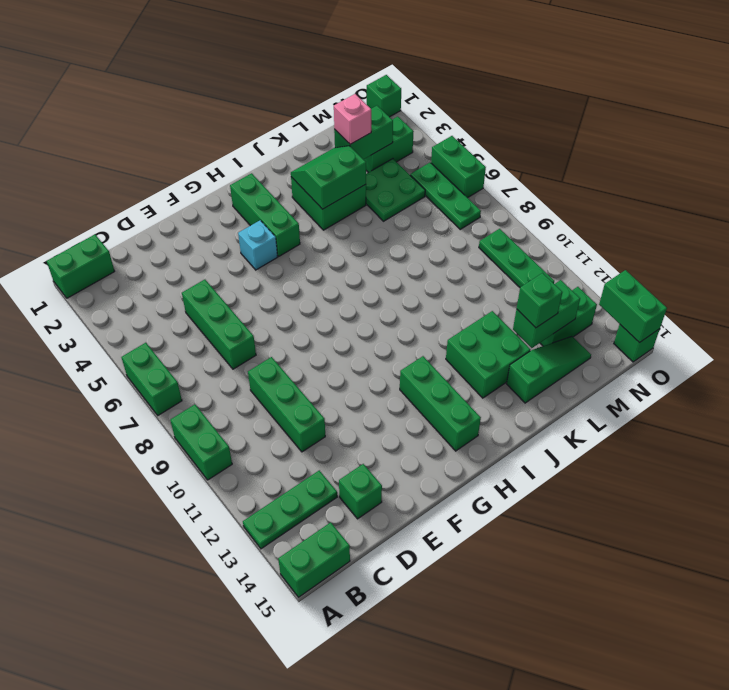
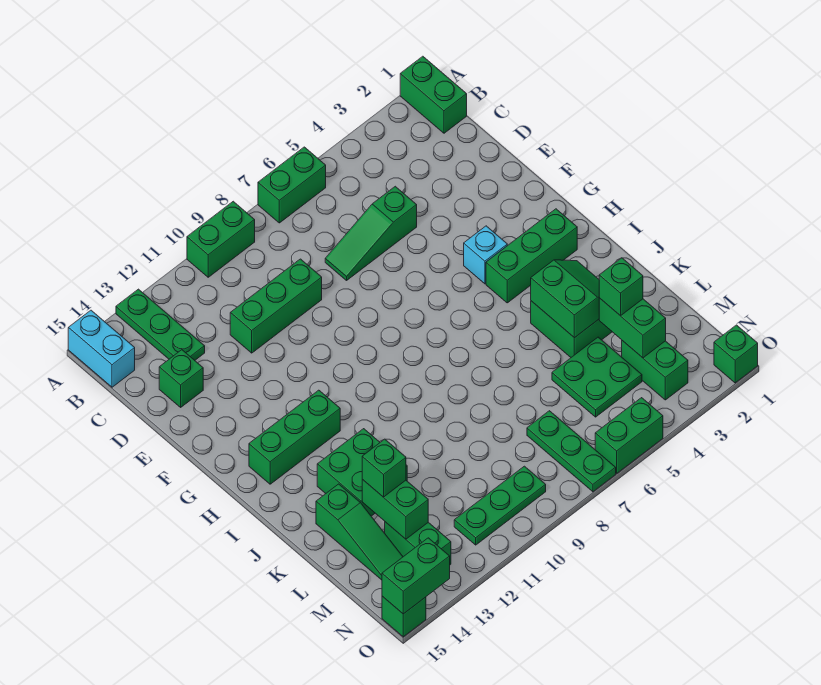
green brick A15:B15 level 1 -> cyan brick A15:B15 level 1
green brick D5:D7 level 1 -> green slope D5:D7 level 1 top 5
pink brick L3 level 3 -> green brick L3 level 3
green plate N5:N7 level 1 -> green plate M7:O7 level 1

